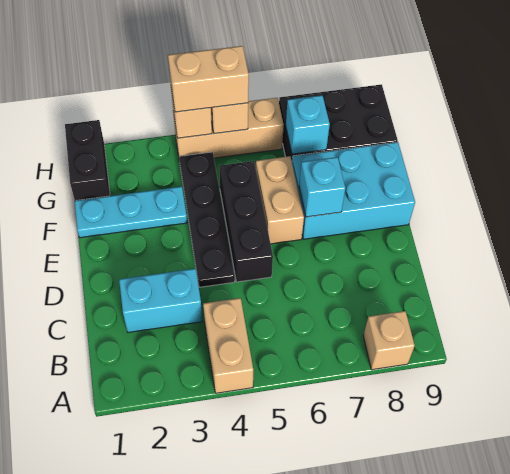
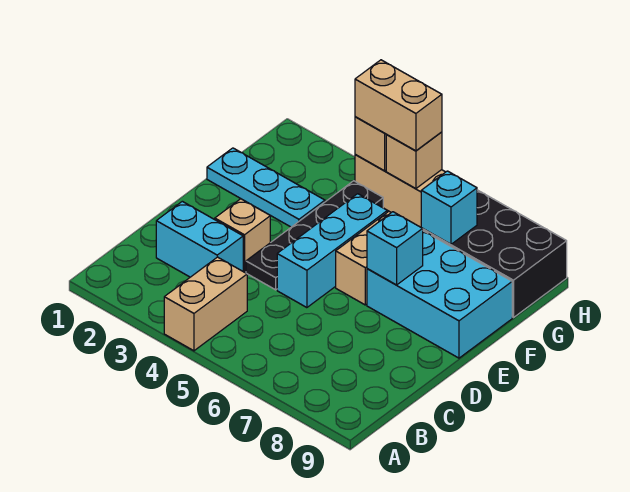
tan brick A8 level 1 -> tan brick D3 level 1
black brick D5:F5 level 1 -> cyan brick D5:F5 level 1
black brick G1:H1 level 1 -> none

